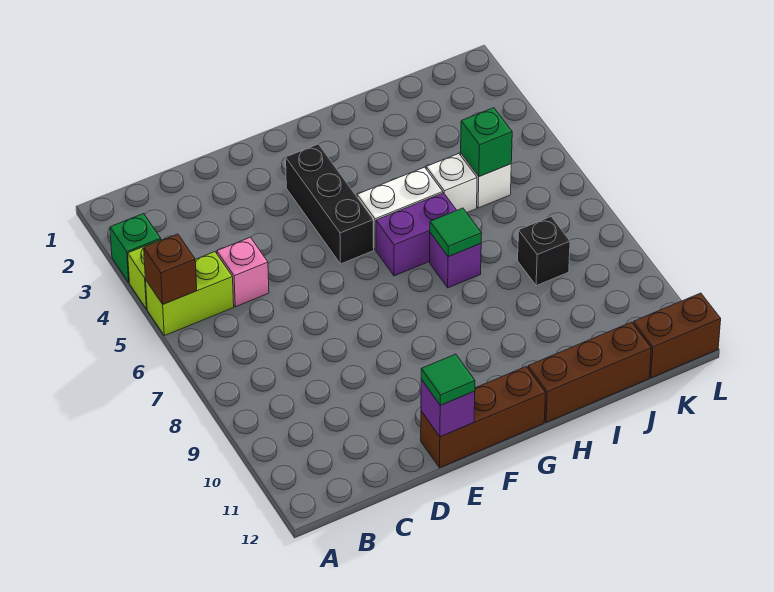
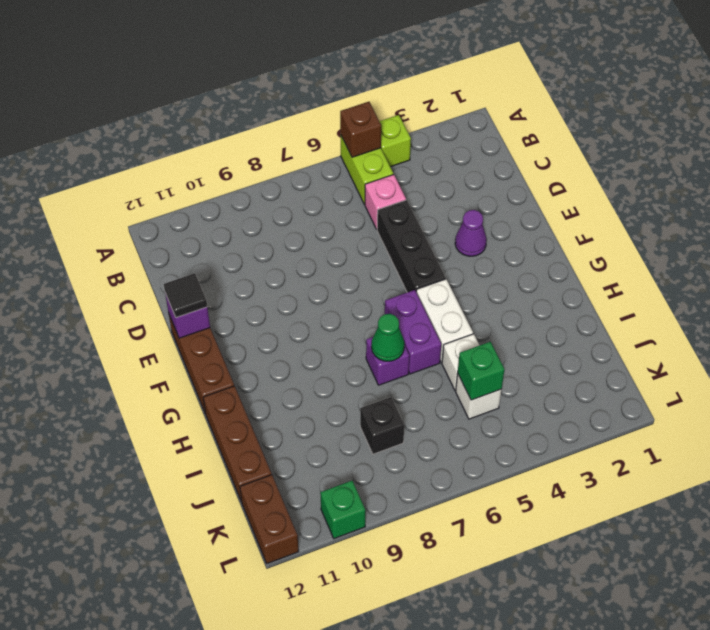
green brick A3 level 1 -> green brick L10 level 1
none -> purple cone E3 level 1
green tile E12 level 3 -> black tile E12 level 3
black brick F3:F5 level 1 -> black brick D5:F5 level 1
green tile H7 level 2 -> green cone H7 level 2

